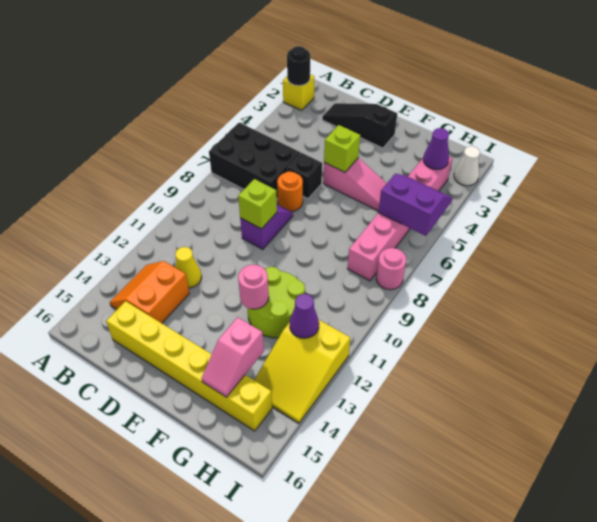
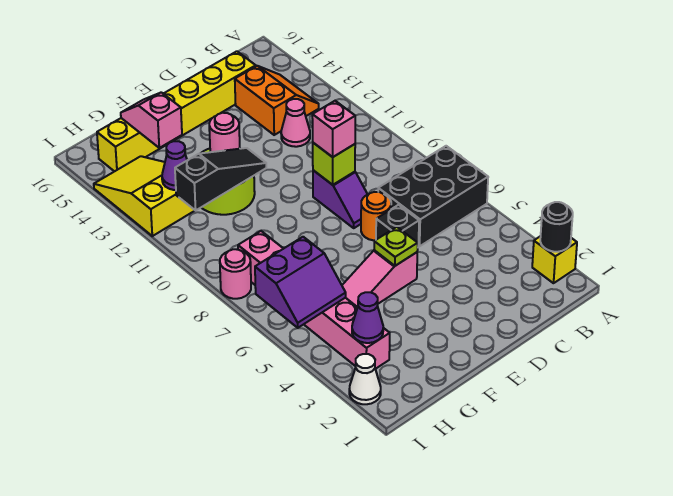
black slope C2:E2 level 1 top E -> black slope F11:H11 level 2 top H
yellow cone C12 level 1 -> pink cone C12 level 1
none -> pink brick D9 level 3
lime brick E5 level 2 -> lime plate E5 level 2

